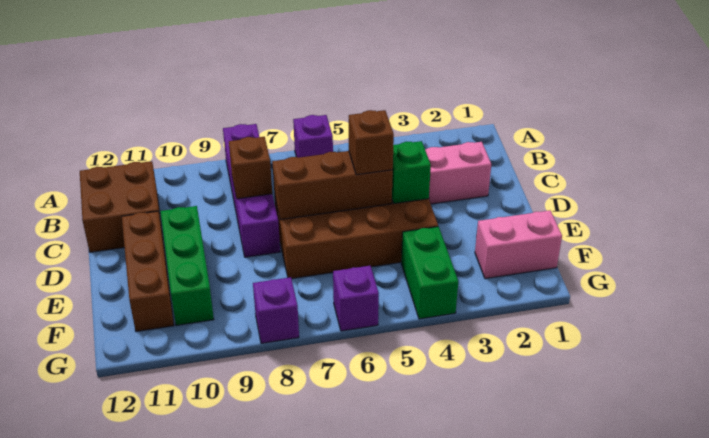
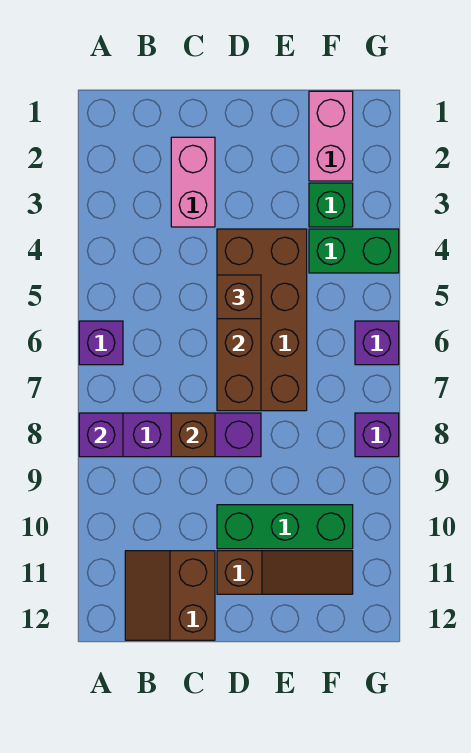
none -> purple brick A8 level 2
brown brick B11:C12 level 1 -> brown slope B11:C12 level 1 top C
green brick D4 level 2 -> green brick F3 level 1
brown brick D11:F11 level 1 -> brown slope D11:F11 level 1 top D

